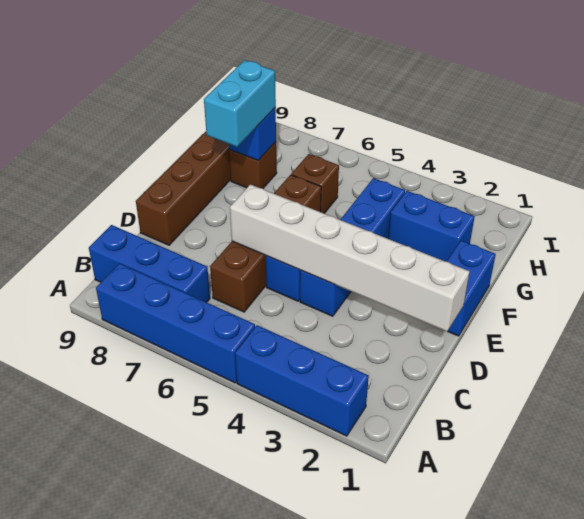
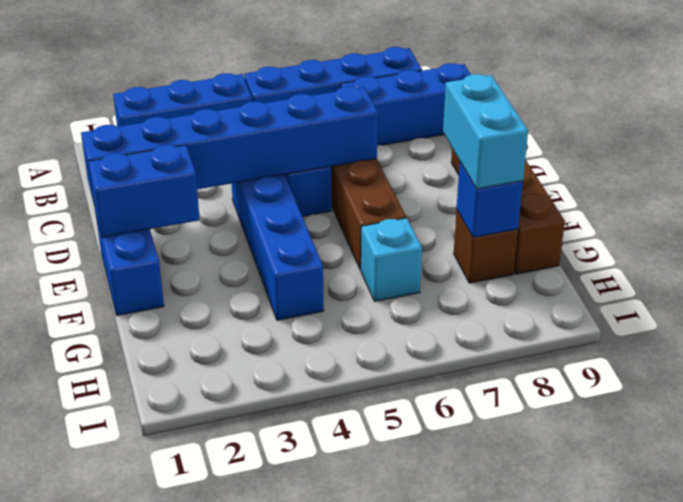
white brick D1:D6 level 2 -> blue brick D1:D6 level 2
blue brick G2:G3 level 1 -> blue brick E1:E2 level 2
brown brick G6 level 1 -> cyan brick G6 level 1

